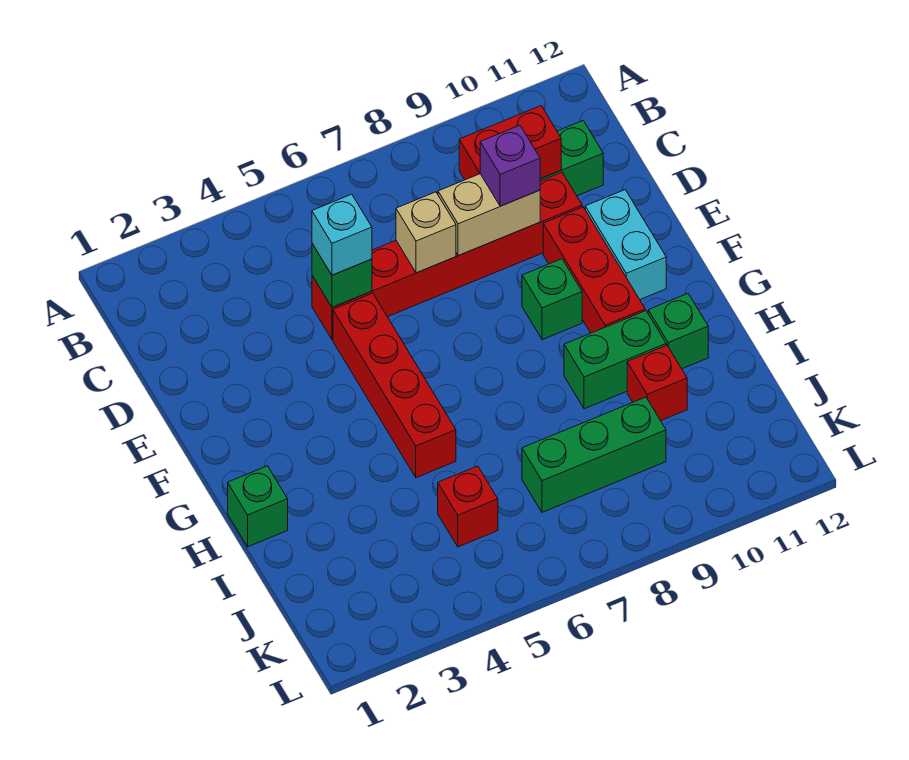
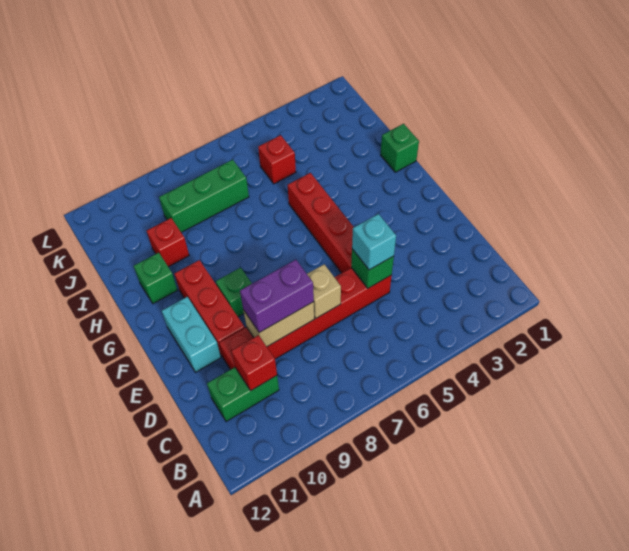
red brick C9:C10 level 2 -> red brick C10 level 2
purple brick D9 level 3 -> purple brick D8:D9 level 3
green brick H9:H10 level 1 -> none

